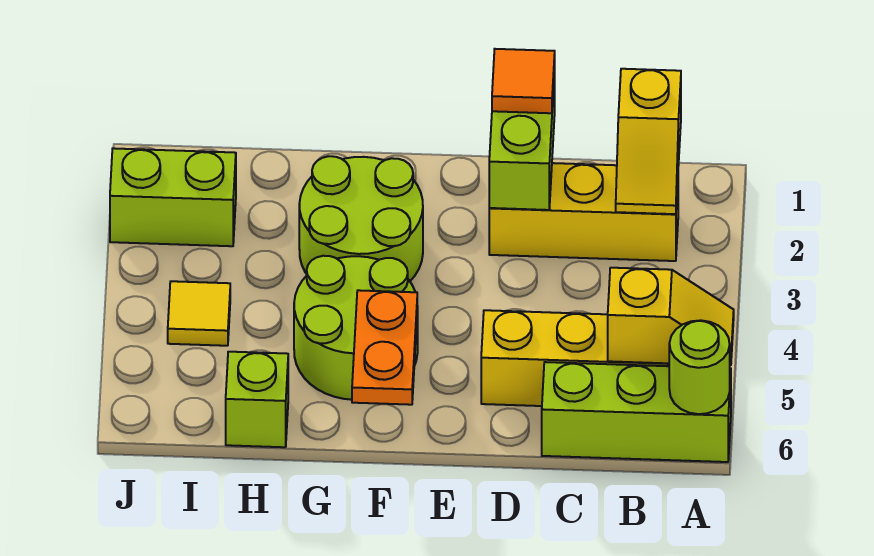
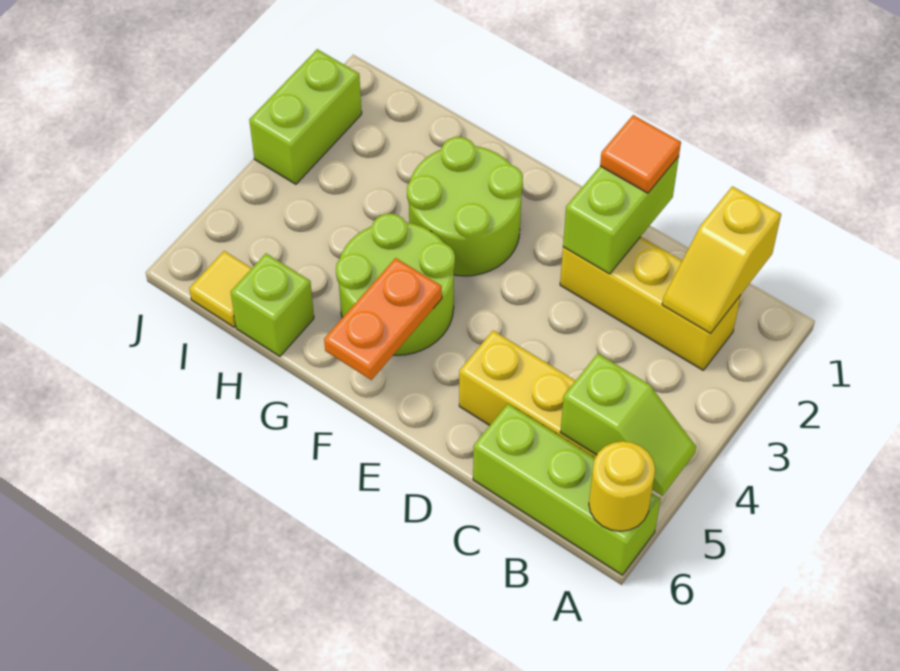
yellow slope A5:B5 level 2 top B -> lime slope A5:B5 level 2 top B
lime round brick A6 level 2 -> yellow round brick A6 level 2
lime brick I2:J2 level 1 -> lime brick J2:J3 level 1
yellow tile I4 level 1 -> yellow tile I6 level 1

